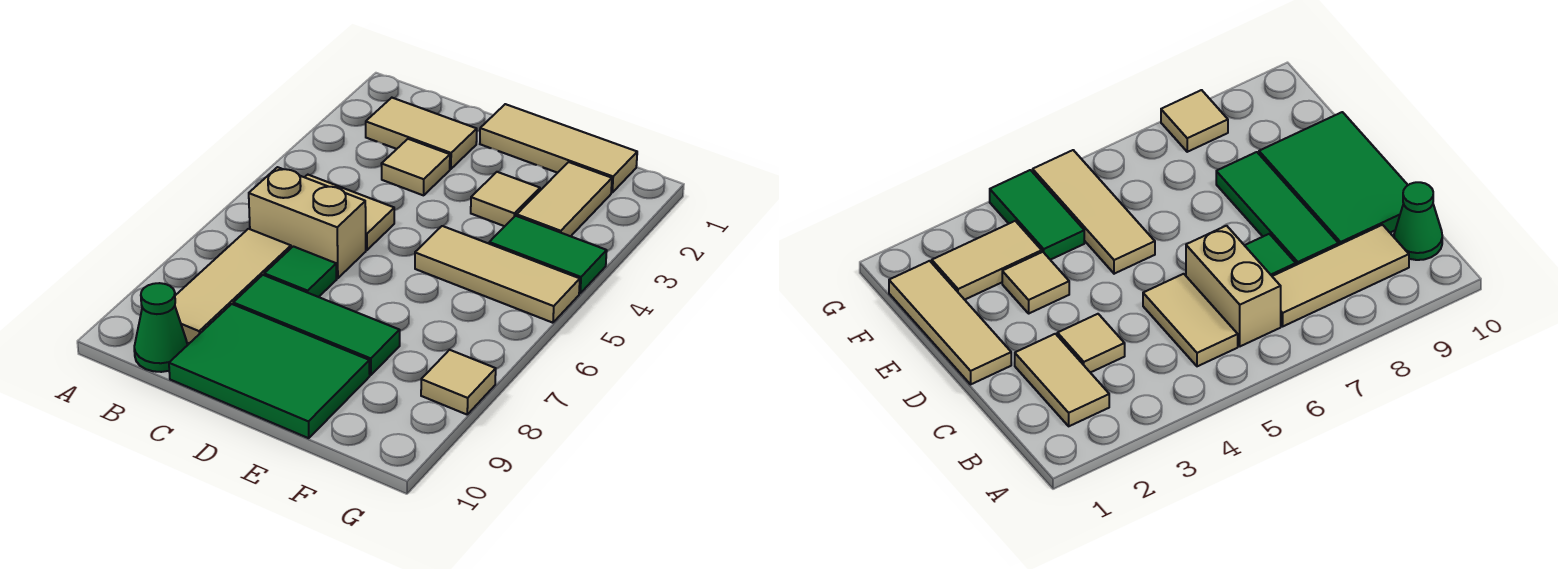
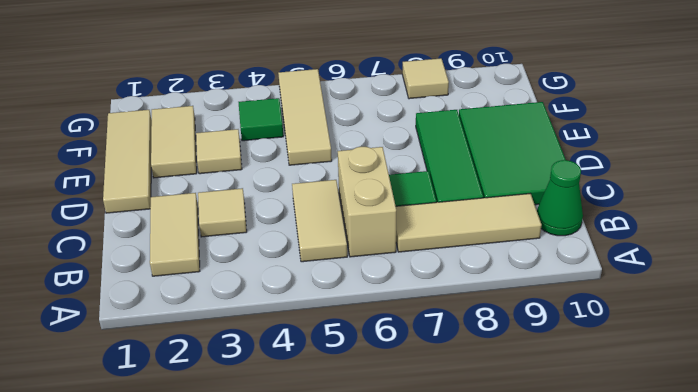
tan tile F2:F3 level 1 -> tan tile E2:F2 level 1
green tile F4:G4 level 1 -> green tile F4 level 1

